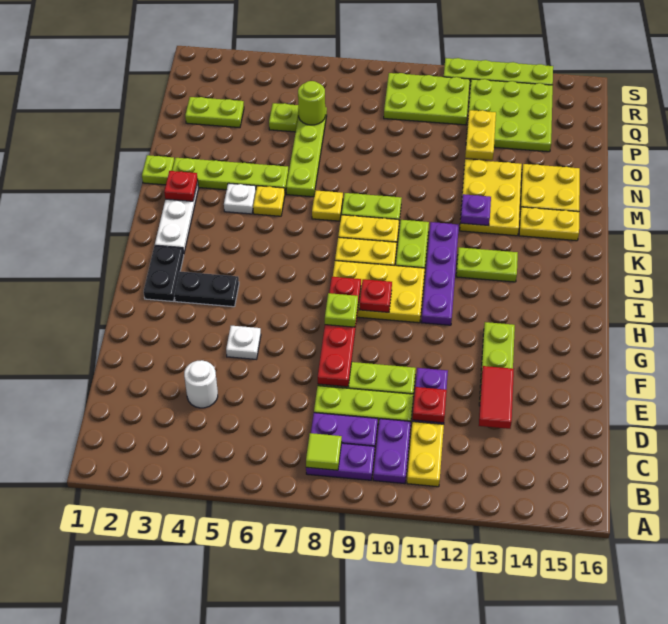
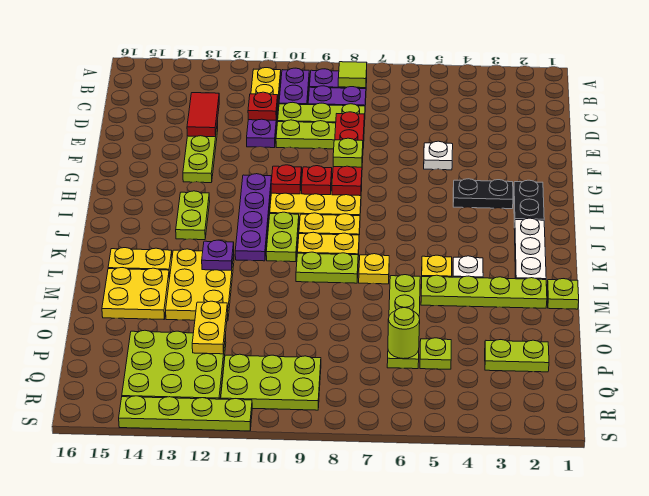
white round brick D4 level 1 -> none
lime plate J12:J13 level 1 -> lime plate I13:J13 level 1
red plate L2 level 2 -> red plate H10 level 2

